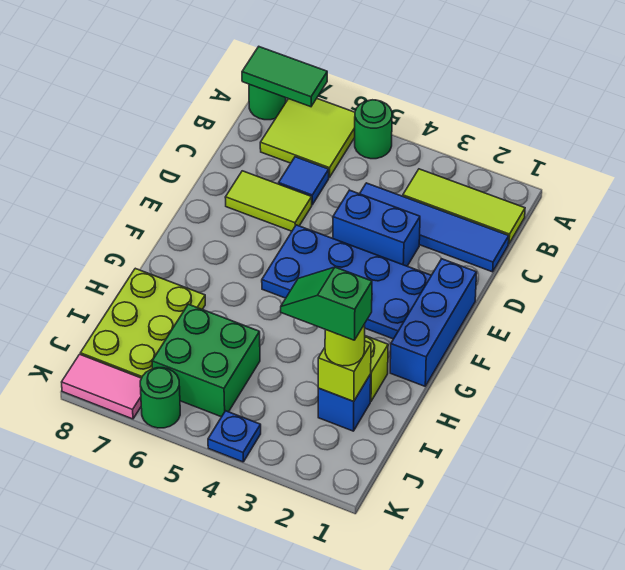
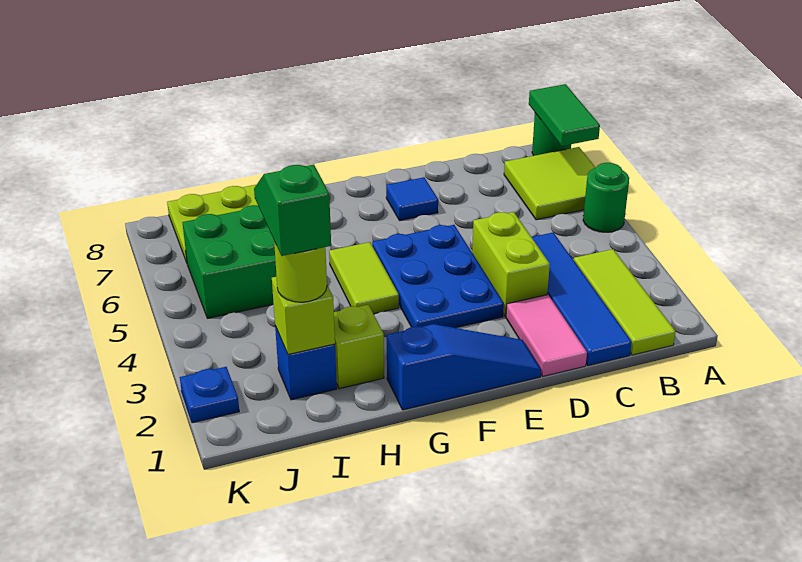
blue tile C6 level 1 -> blue tile E7 level 1
blue brick D3:D4 level 1 -> lime brick D3:D4 level 1
lime tile D6:D7 level 1 -> lime tile G4:G5 level 1
blue brick E1:G1 level 1 -> blue slope E1:G1 level 1 top G
blue plate E2:F5 level 1 -> blue plate E3:F5 level 1
blue plate K4 level 1 -> blue plate K2 level 1
green round brick K6 level 1 -> none
pink tile K7:K8 level 1 -> pink tile D1:D2 level 1

